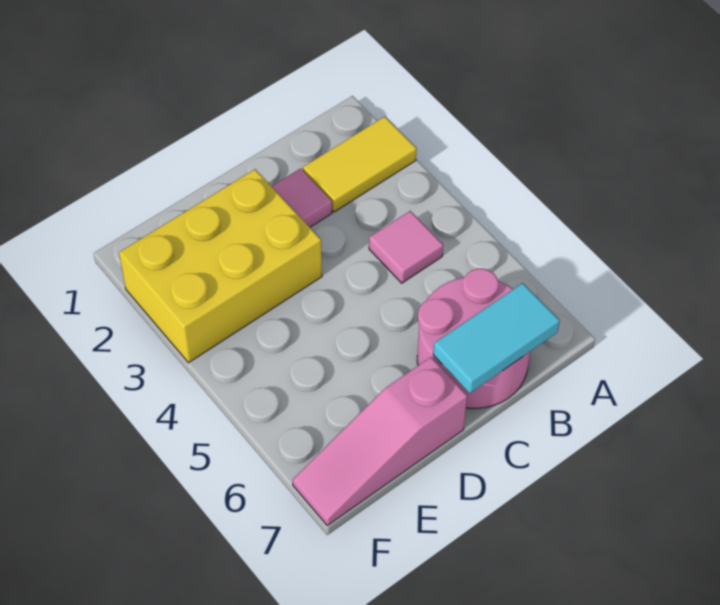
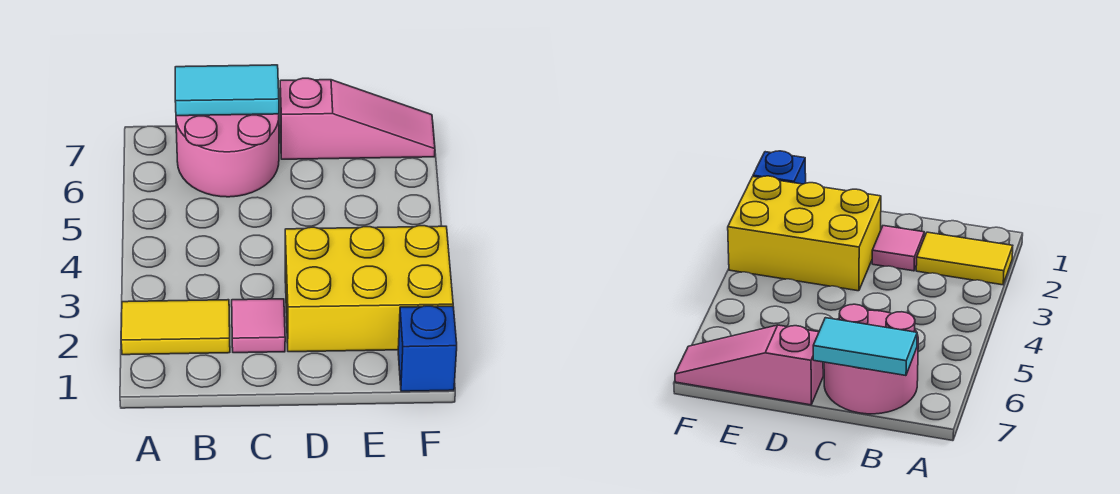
pink tile B4 level 1 -> none
none -> blue brick F1 level 1

